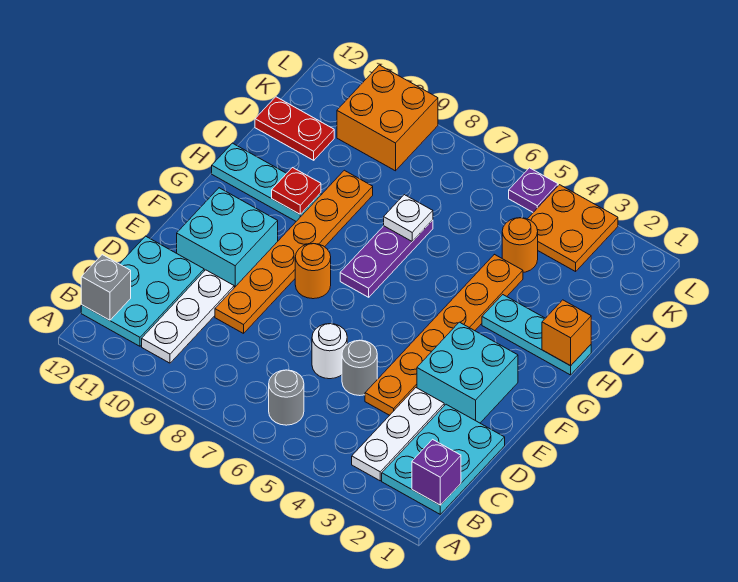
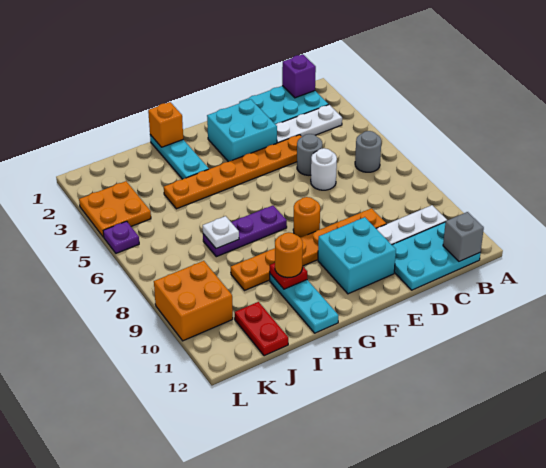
orange round brick J4 level 1 -> orange round brick H10 level 3

